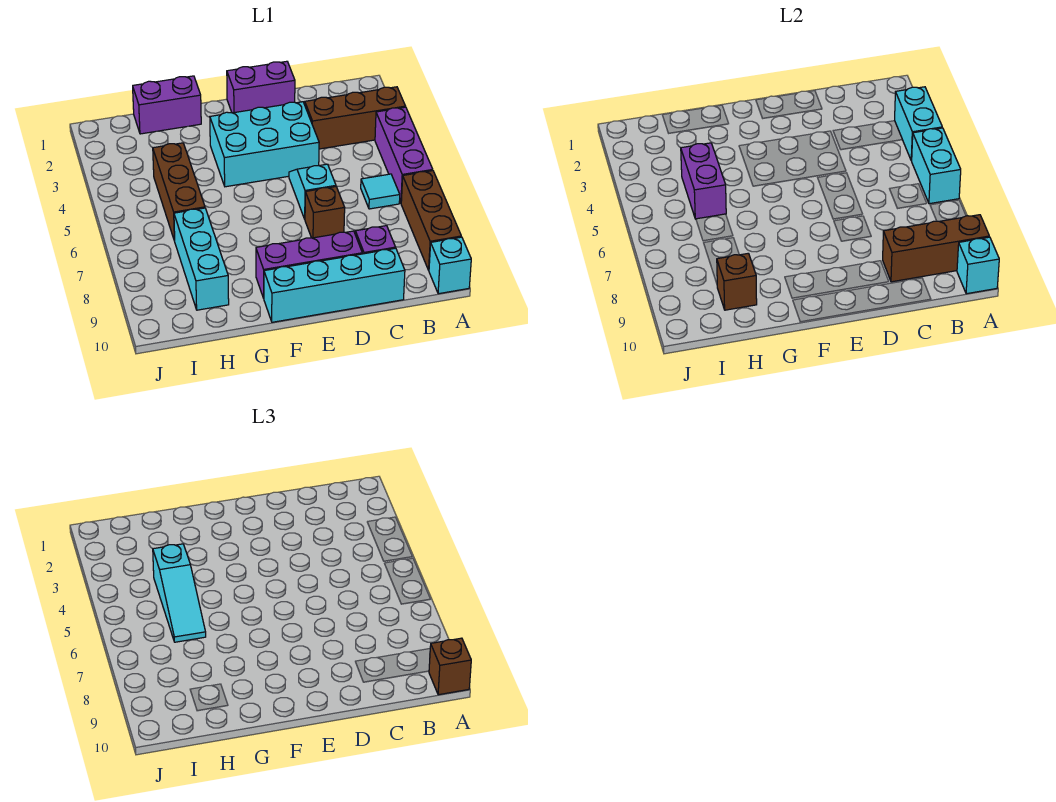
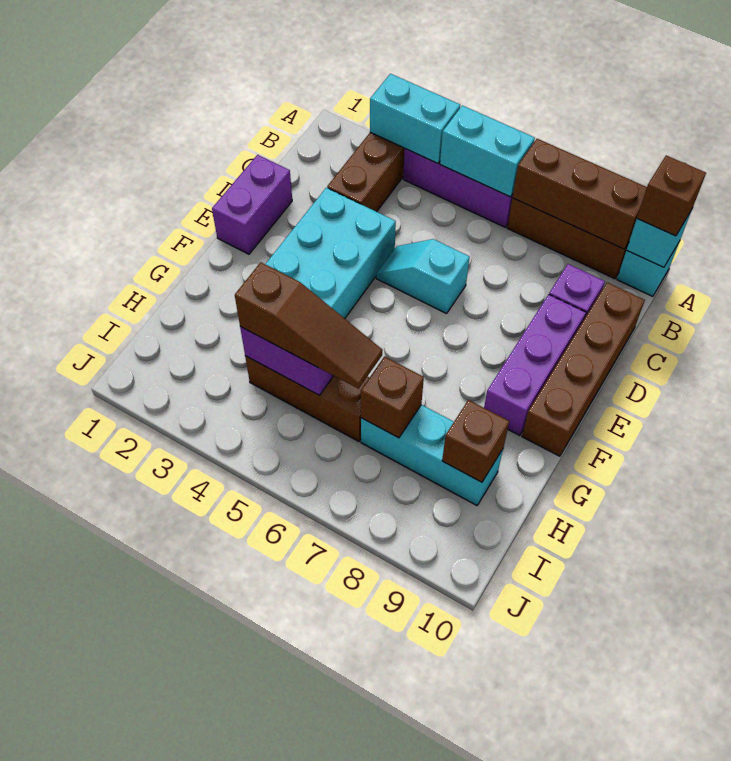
brown brick A9:C9 level 2 -> brown brick A7:A9 level 2
cyan tile B6 level 1 -> none
cyan brick C10:F10 level 1 -> brown brick C10:F10 level 1
brown brick D7 level 1 -> brown brick H7 level 2
purple brick G1:H1 level 1 -> none
cyan slope H4:H6 level 3 top 4 -> brown slope H4:H6 level 3 top 4

